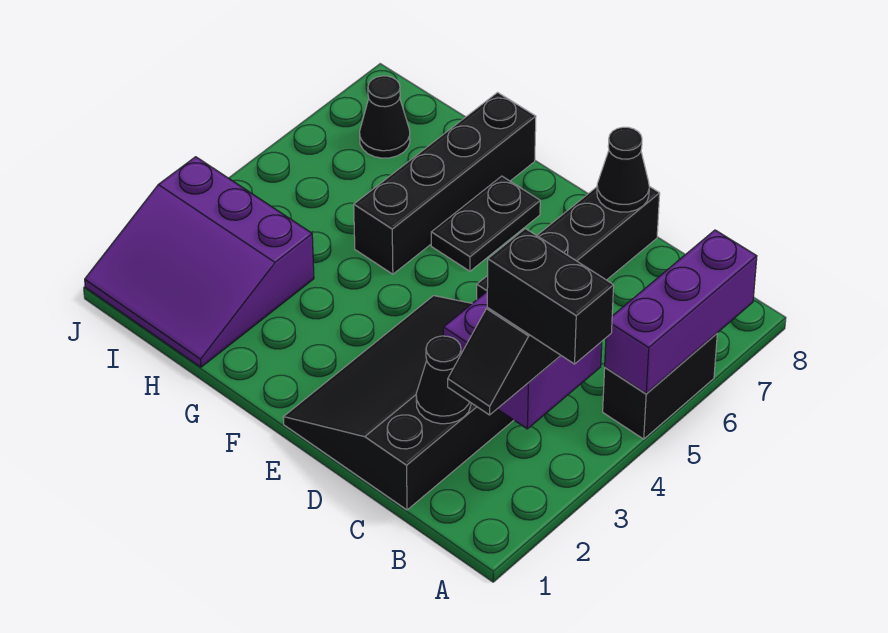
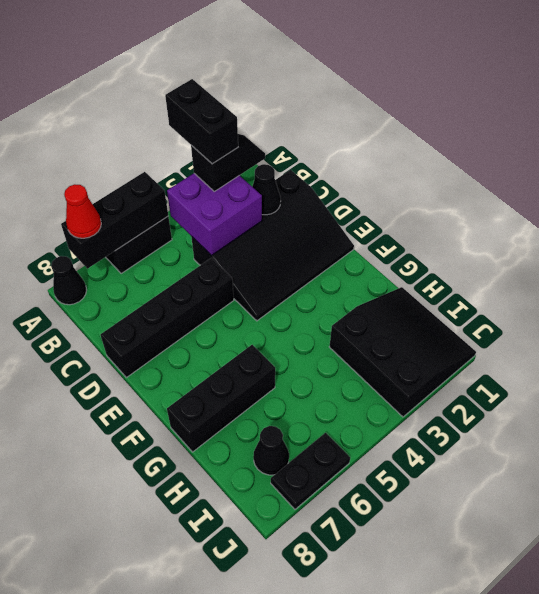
purple brick A5:A7 level 2 -> black brick A5:A7 level 2
none -> red cone A7 level 3
black cone D8 level 2 -> black cone A8 level 1
black plate F6:F7 level 1 -> black plate J6:J7 level 1
black brick G5:G8 level 1 -> black brick G6:G8 level 1
purple slope H1:J3 level 1 top 3 -> black slope H1:J3 level 1 top 3

